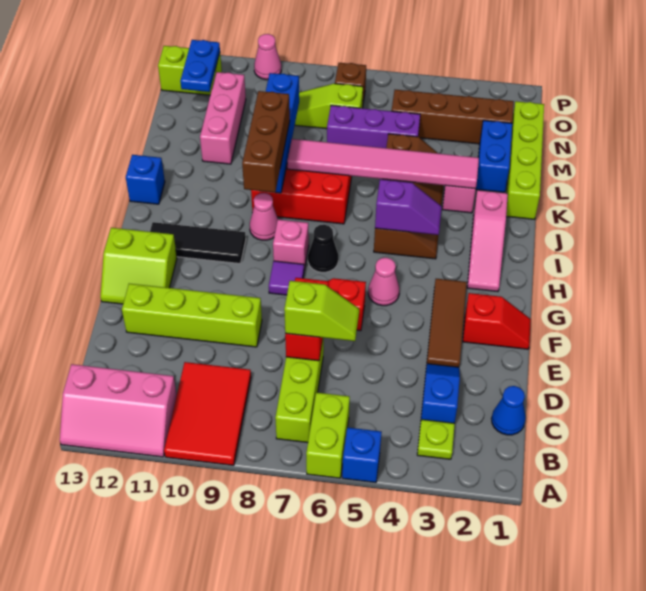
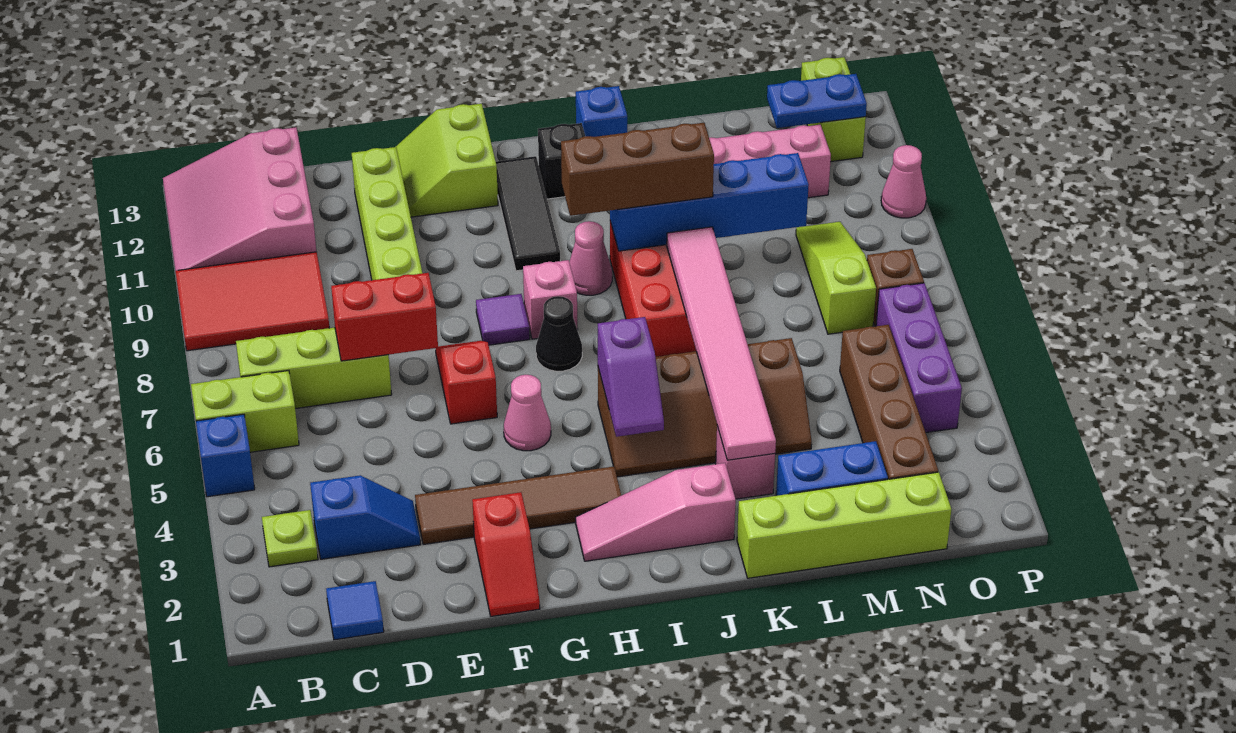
pink slope A11:B13 level 1 top B -> pink slope A11:C13 level 1 top C
blue cone C1 level 1 -> blue tile C1 level 1
lime slope D6:D7 level 3 top 7 -> none
brown tile E3:G3 level 1 -> brown tile E3:H3 level 1
none -> black brick I12 level 1
purple brick M5:M7 level 1 -> purple brick O4:O6 level 1

